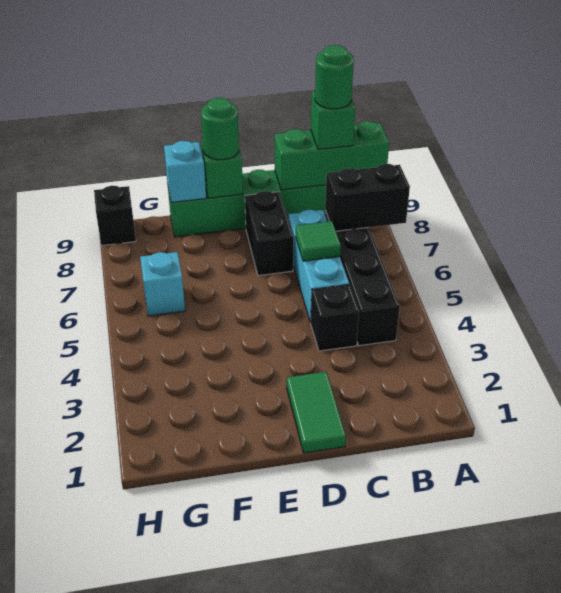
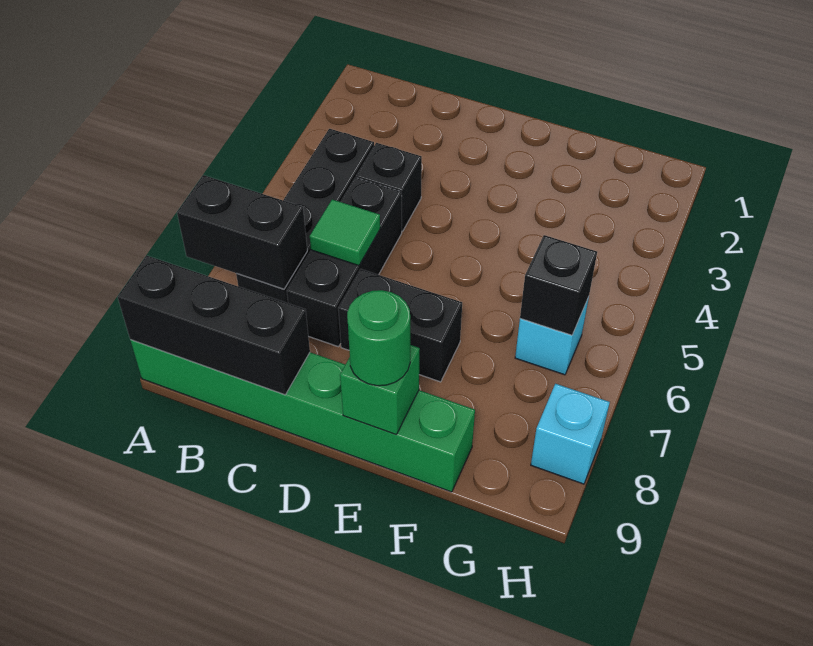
green brick A9:C9 level 2 -> black brick A9:C9 level 2
green brick B9 level 3 -> none
green round brick B9 level 4 -> none
cyan brick C5:C7 level 1 -> black brick C5:C7 level 1
green tile D1:D2 level 1 -> none
black brick D7:D8 level 1 -> black brick D7:E7 level 1
cyan brick F9 level 2 -> cyan brick H8 level 1
black brick H9 level 1 -> black brick G6 level 2

